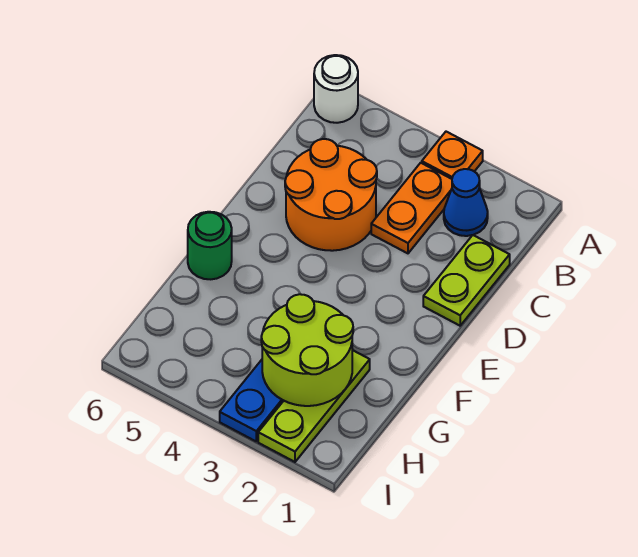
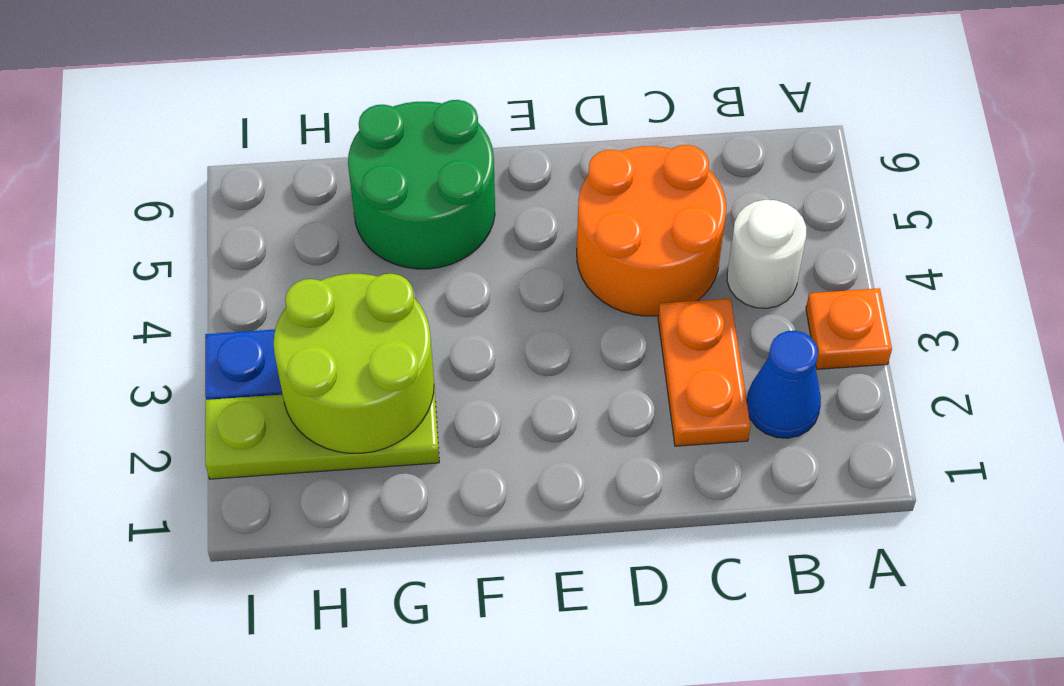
white round brick A6 level 1 -> white round brick B4 level 1
orange plate B3:C3 level 1 -> orange plate C2:C3 level 1
lime plate C1:D1 level 1 -> none
green round brick F6 level 1 -> green round brick F5:G6 level 1

